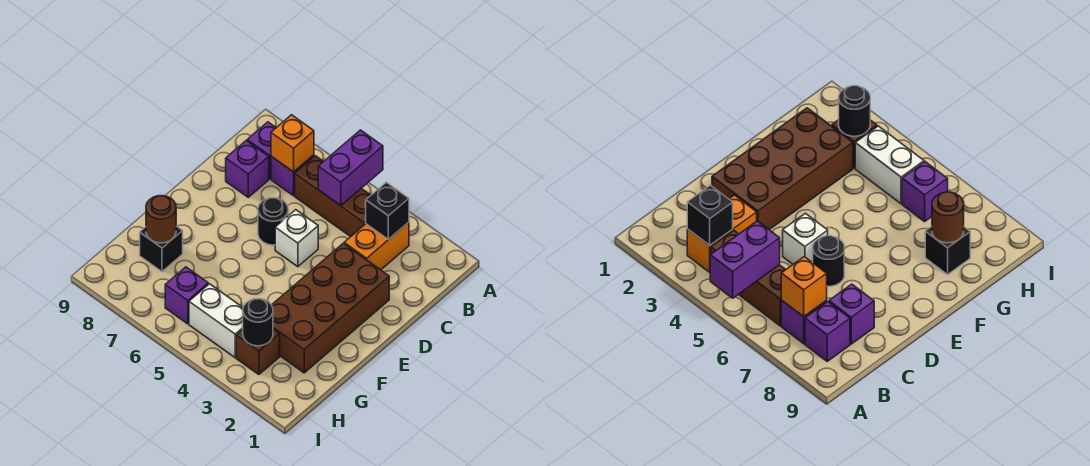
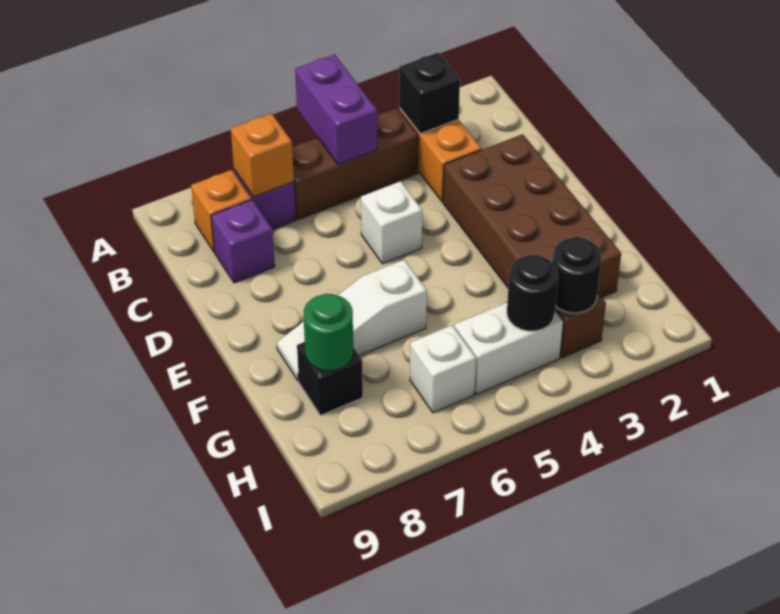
purple brick B8 level 1 -> orange brick B8 level 1
black round brick D6 level 1 -> black round brick H4 level 2
none -> white slope F6:F8 level 1 top 6
brown round brick G8 level 2 -> green round brick G8 level 2
purple brick H6 level 1 -> white brick H6 level 1

